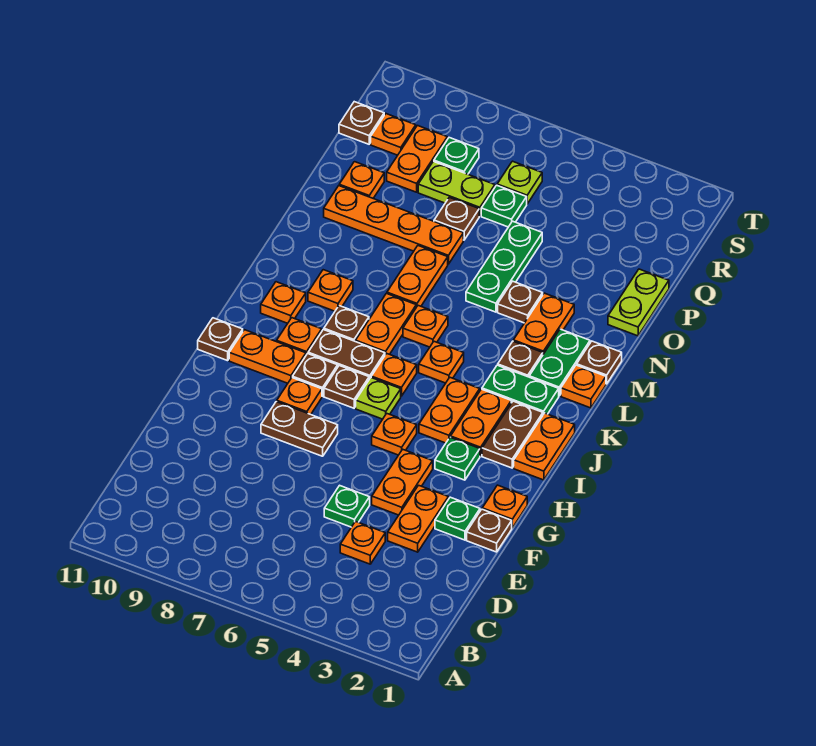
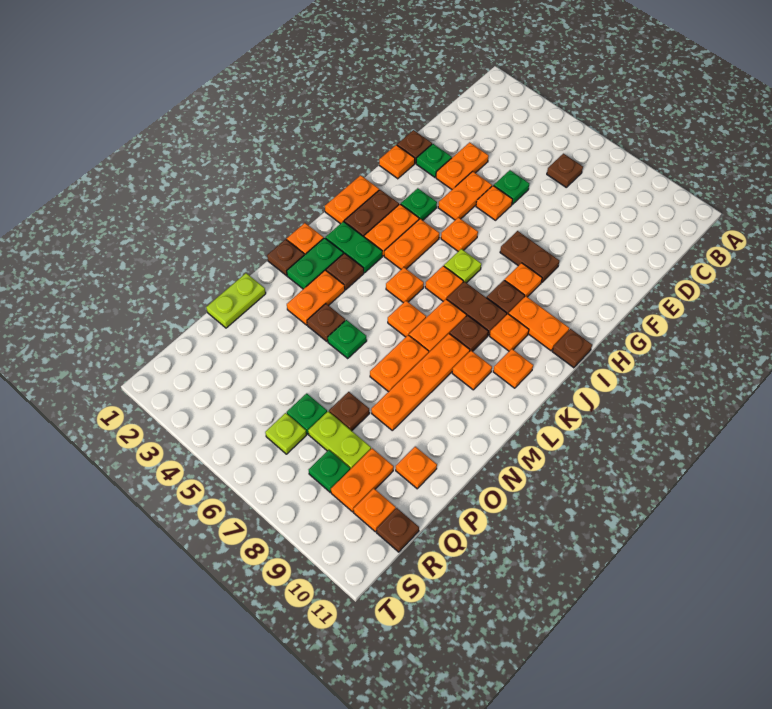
orange plate D4 level 1 -> orange plate F5 level 1
brown plate I7 level 1 -> brown plate C6 level 1
green plate N5:P5 level 1 -> green plate N5 level 1
orange plate O7:O10 level 1 -> orange plate L8:O8 level 1

